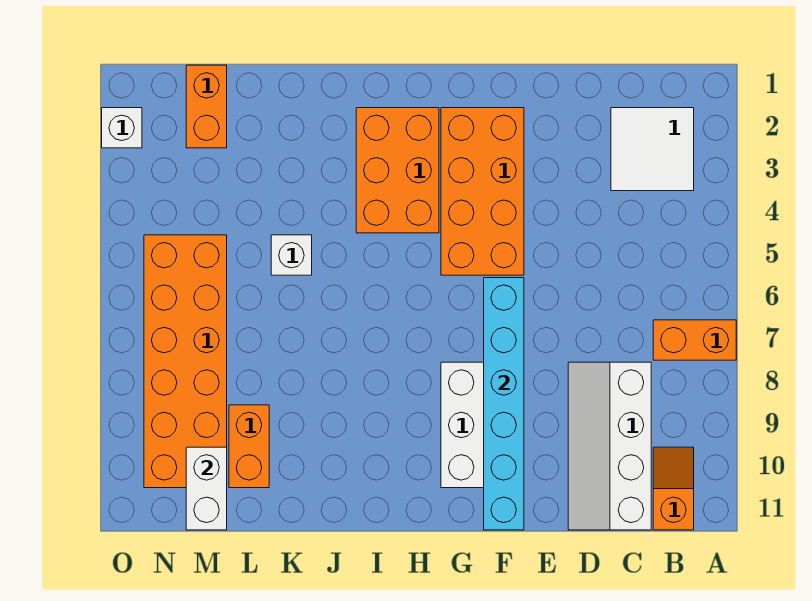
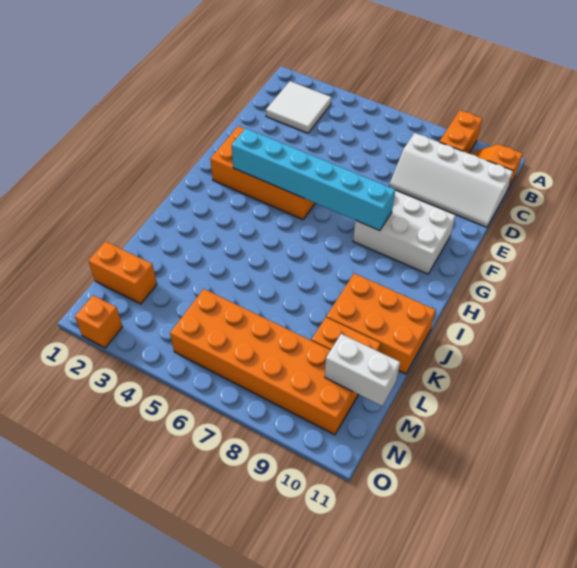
orange brick A7:B7 level 1 -> orange brick A9:B9 level 1
cyan brick F6:F11 level 2 -> cyan brick G3:G8 level 2
orange brick H2:I4 level 1 -> orange brick J9:K11 level 1
white brick K5 level 1 -> none
white brick O2 level 1 -> orange brick O2 level 1

